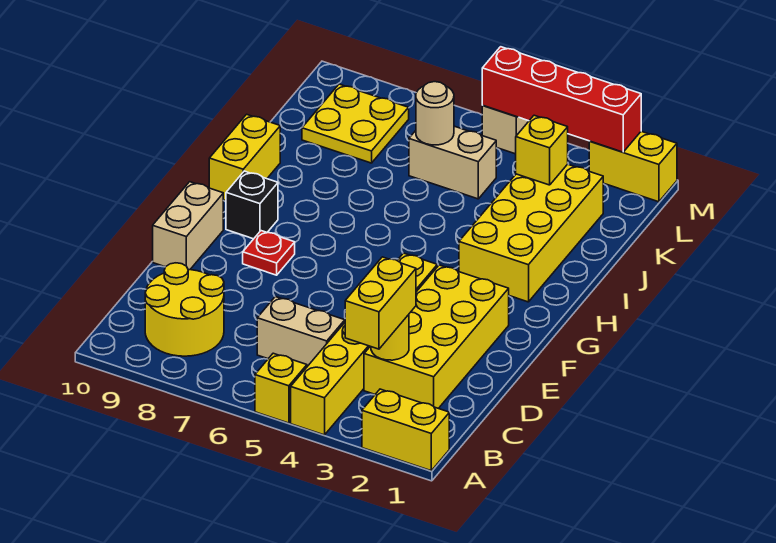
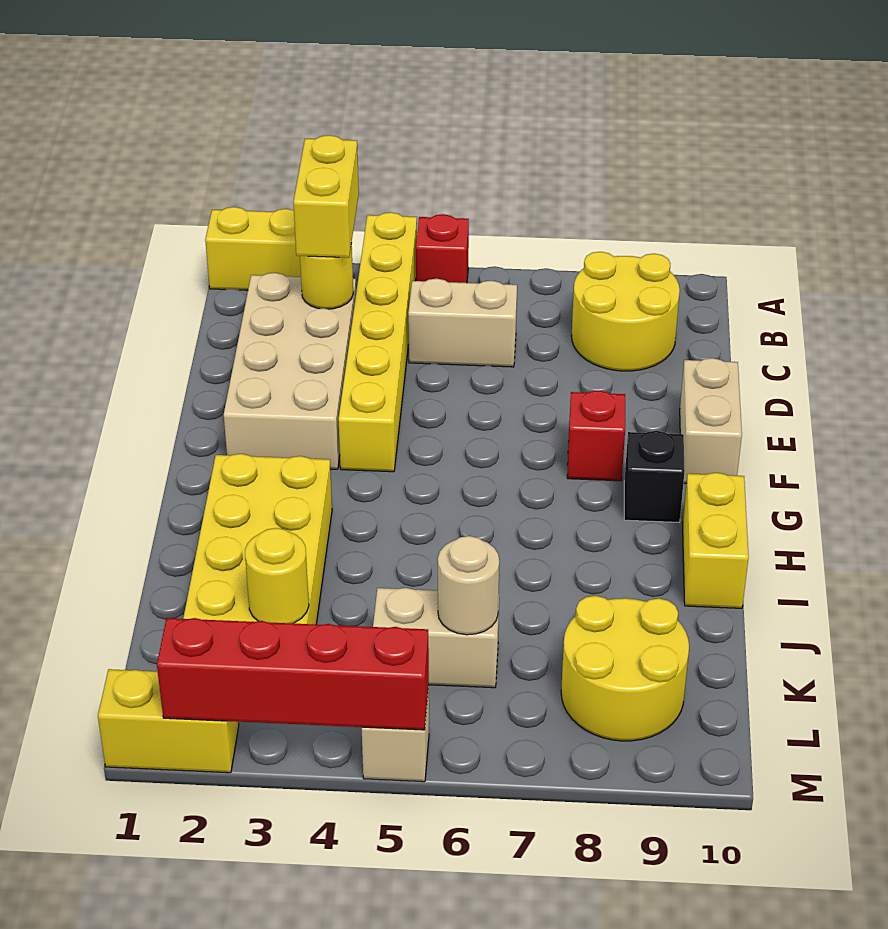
yellow brick A5 level 1 -> red brick A5 level 1
yellow brick C2:F3 level 1 -> tan brick C2:F3 level 1
red plate F8 level 1 -> red brick F8 level 1
yellow brick K3 level 2 -> yellow round brick K3 level 2
yellow plate K8:L9 level 1 -> yellow round brick K8:L9 level 1

